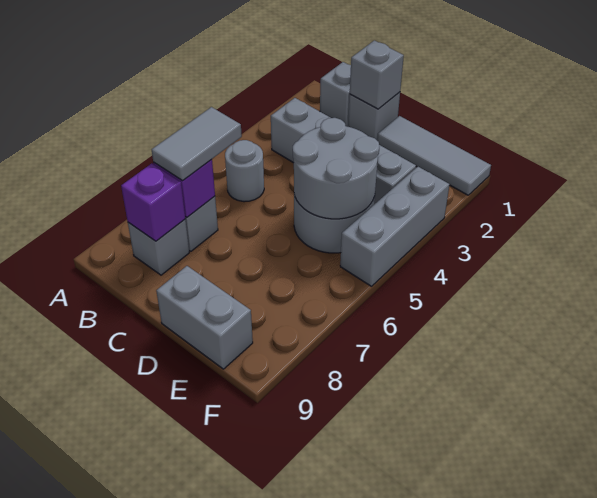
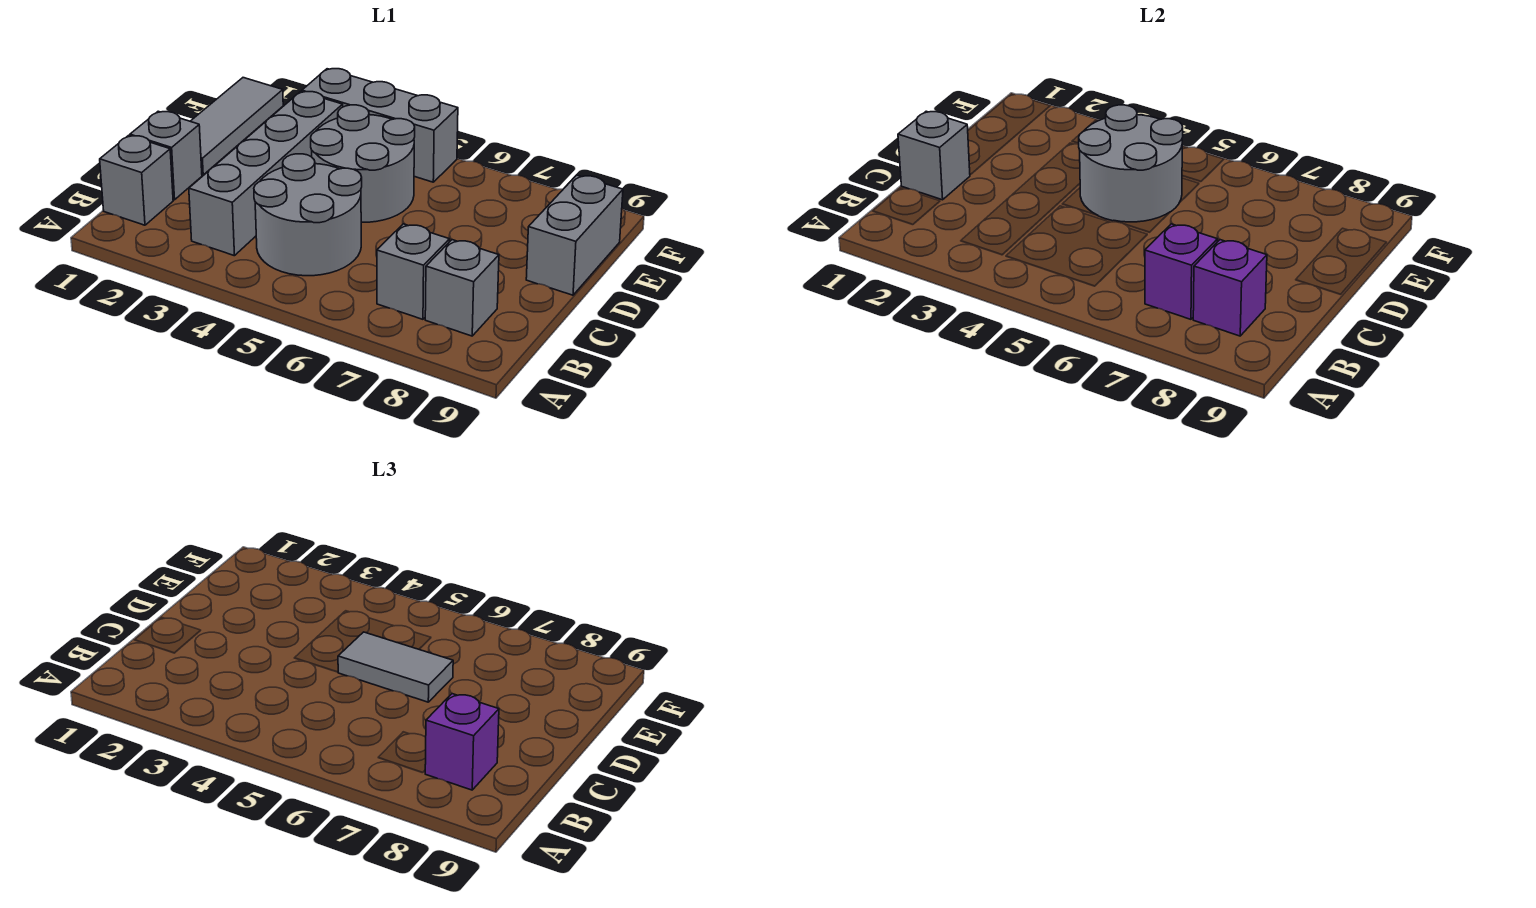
grey round brick B5 level 1 -> grey round brick B4:C5 level 1
grey tile B6:B7 level 3 -> grey tile D5:D6 level 3
none -> purple brick B8 level 3

